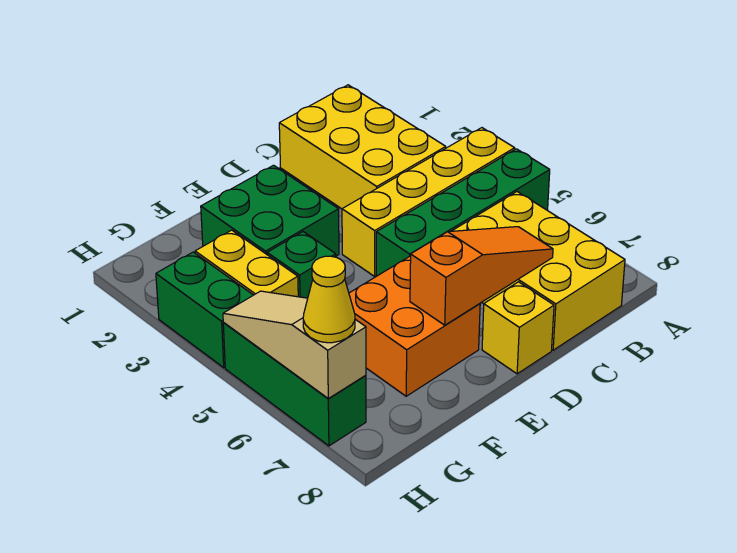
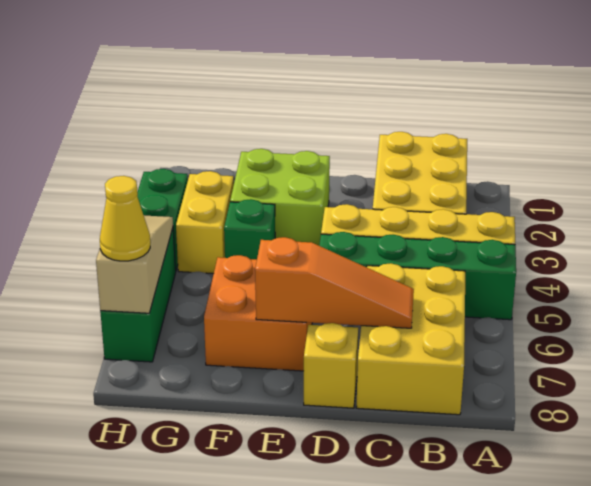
green brick E2:F3 level 1 -> lime brick E2:F3 level 1

